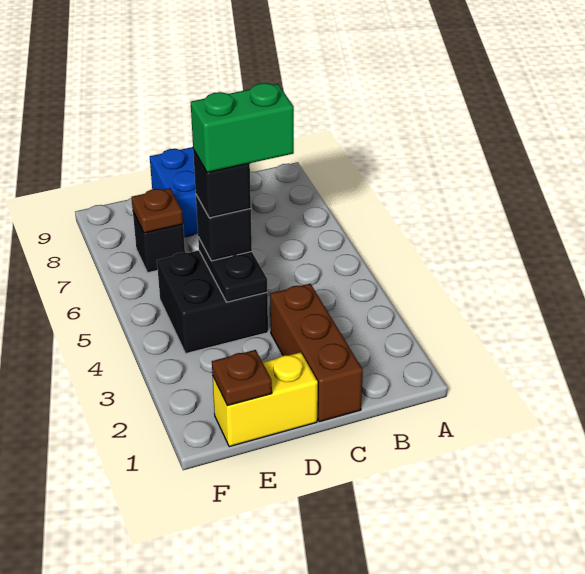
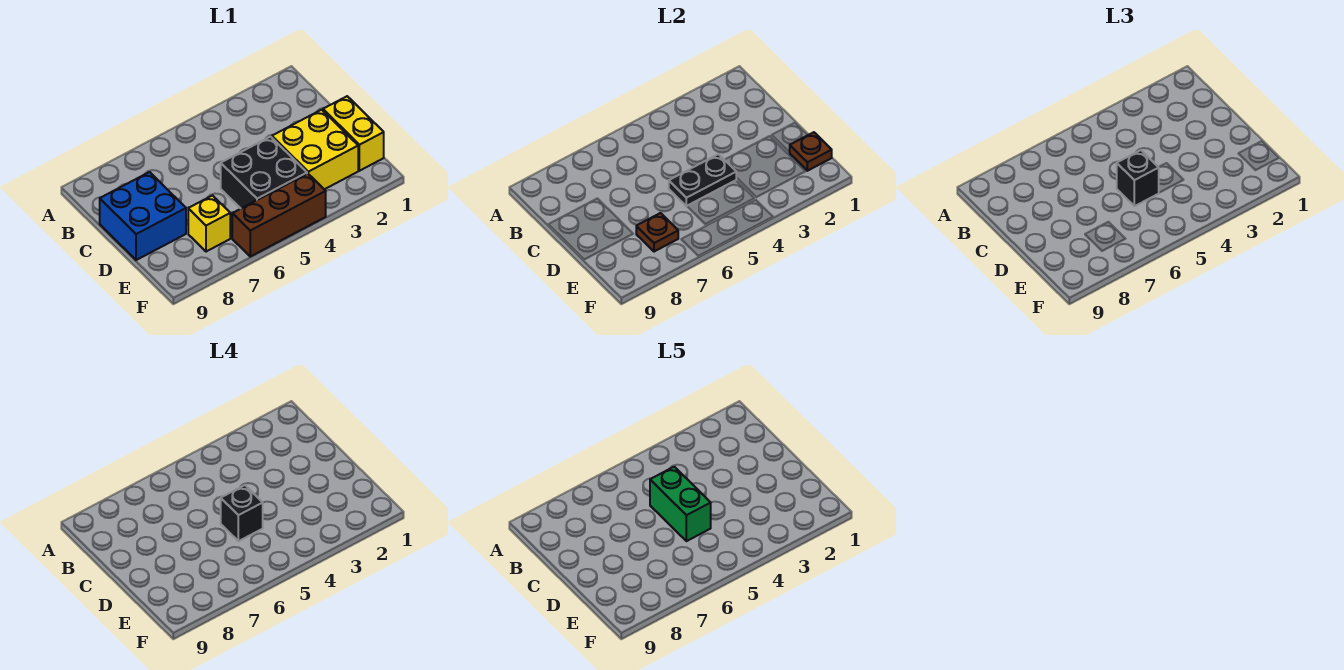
brown brick C1:C3 level 1 -> brown brick F4:F6 level 1
none -> yellow brick D2:E3 level 1
black brick E7 level 1 -> yellow brick E7 level 1

